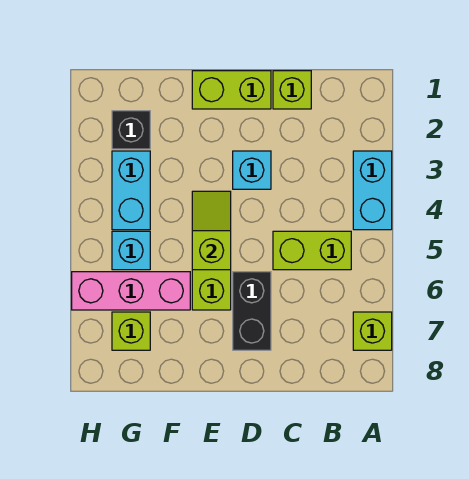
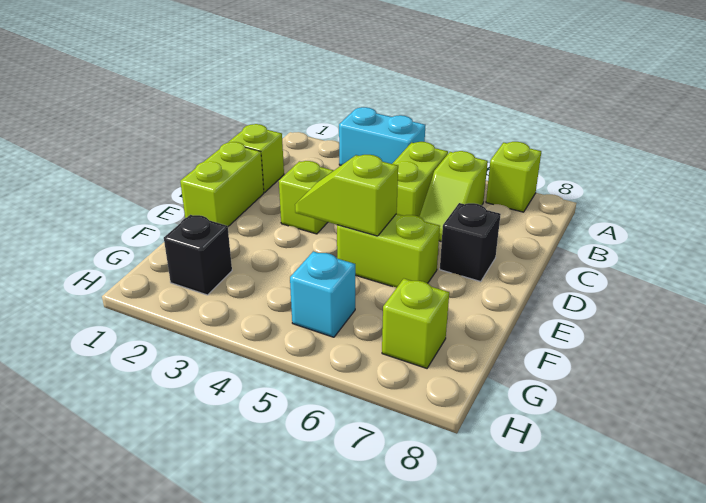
none -> lime slope B6:C6 level 1 top B
cyan brick D3 level 1 -> lime brick D3 level 1
black brick D6:D7 level 1 -> black brick D7 level 1
pink brick F6:H6 level 1 -> none
cyan brick G3:G4 level 1 -> none

